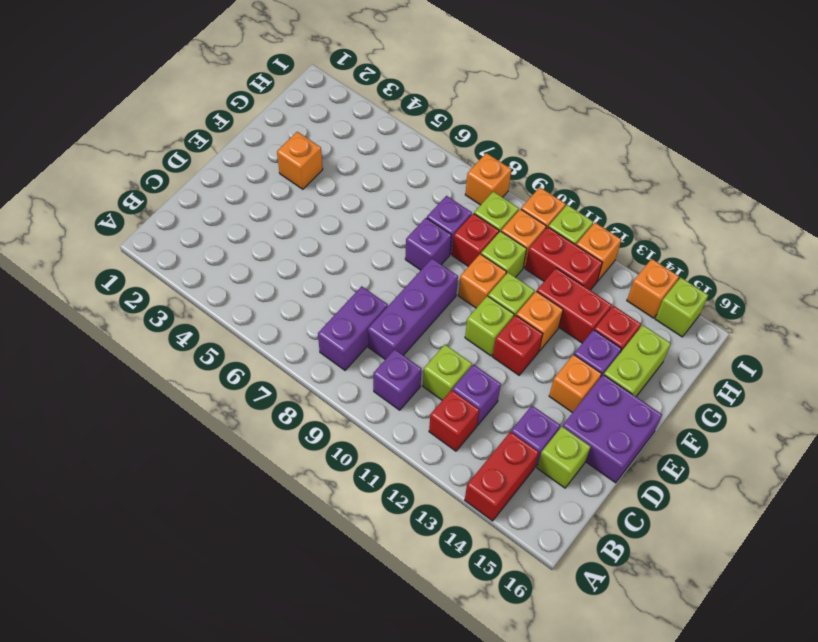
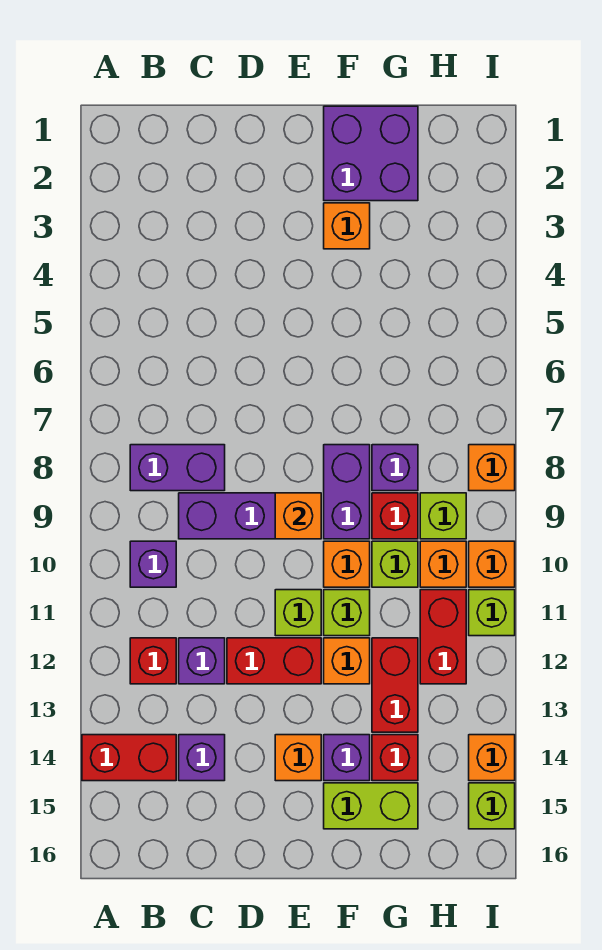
lime brick C11 level 1 -> none
lime brick C15 level 1 -> none
purple brick D15:E16 level 1 -> purple brick F1:G2 level 1
red brick E12 level 1 -> red brick D12:E12 level 1
purple brick F8 level 1 -> purple brick F8:F9 level 1
orange brick I12 level 1 -> orange brick E9 level 2

